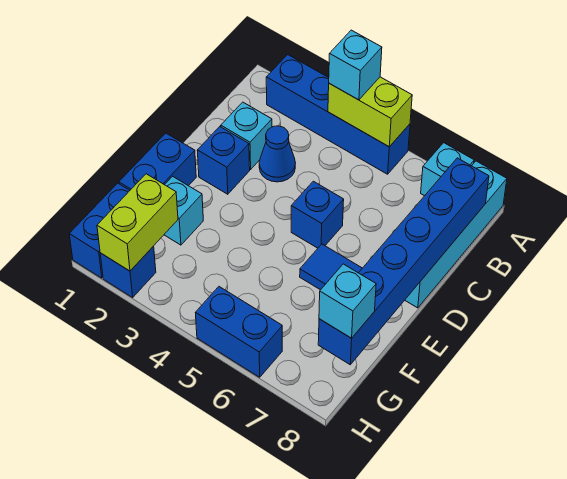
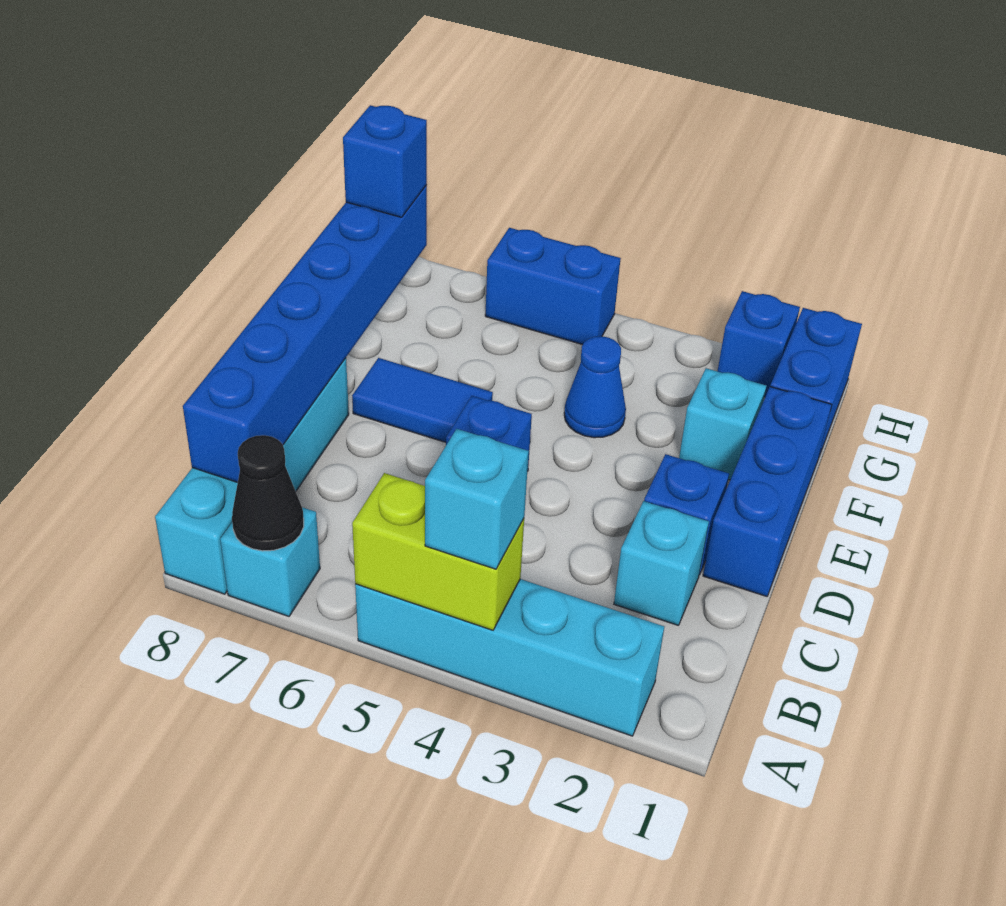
blue brick A2:A5 level 1 -> cyan brick A2:A5 level 1
none -> black cone A7 level 2
blue cone C3 level 1 -> blue cone F4 level 1
blue brick E1:F1 level 1 -> blue brick D1:F1 level 1
lime brick G2:H2 level 2 -> none
cyan brick G8 level 3 -> blue brick G8 level 3

